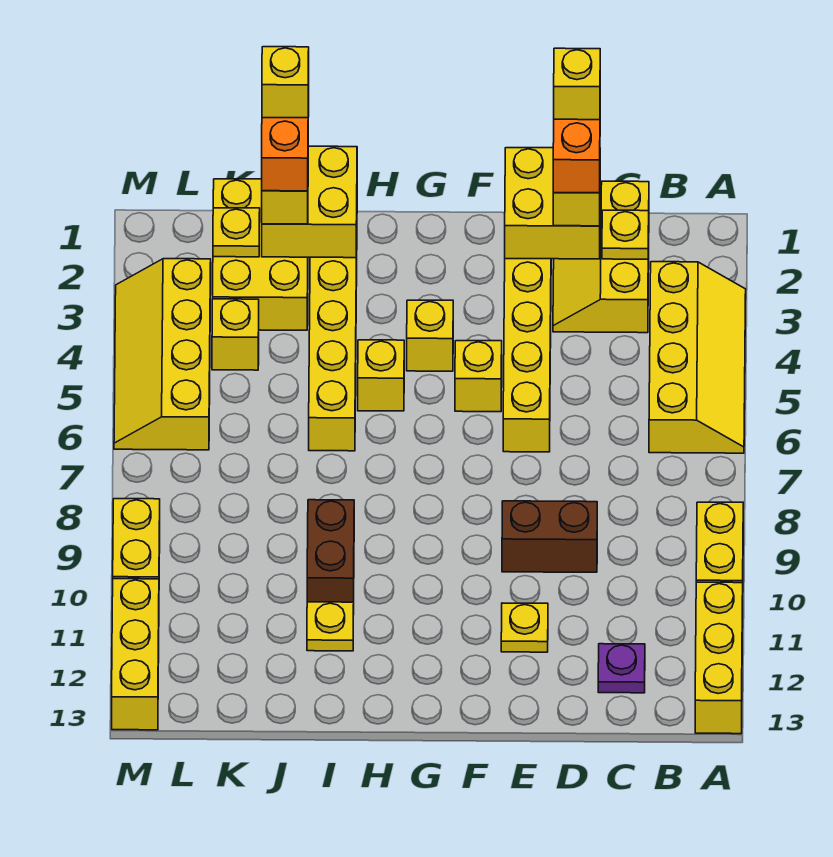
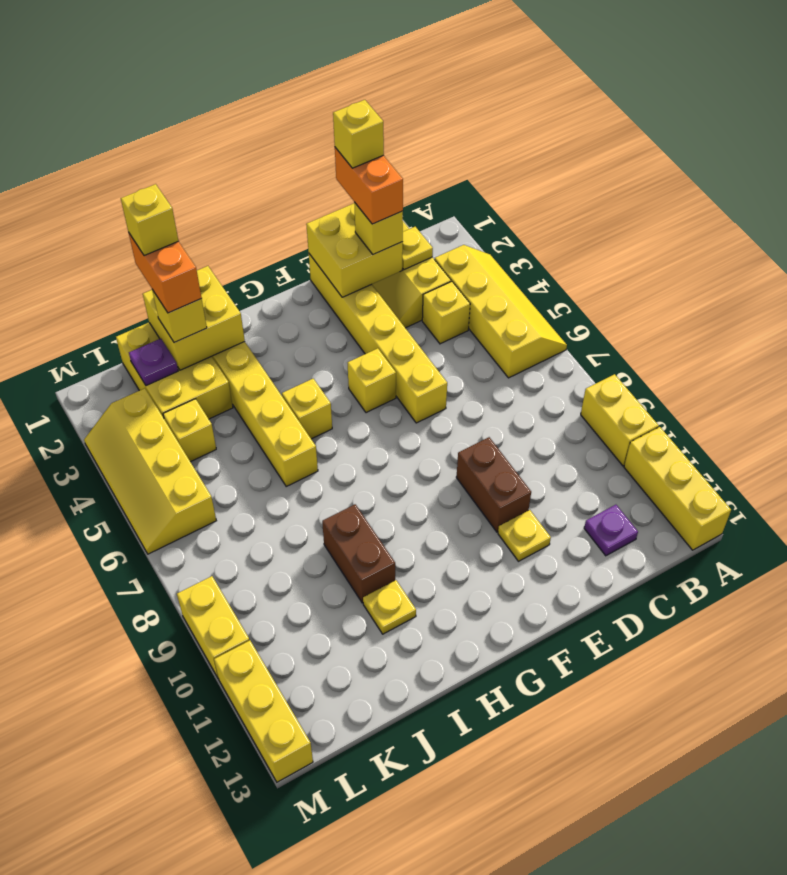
brown brick D9:E9 level 1 -> brown brick E9:E10 level 1
yellow brick G4 level 1 -> yellow brick C4 level 1
yellow plate K2 level 2 -> purple plate K2 level 2

